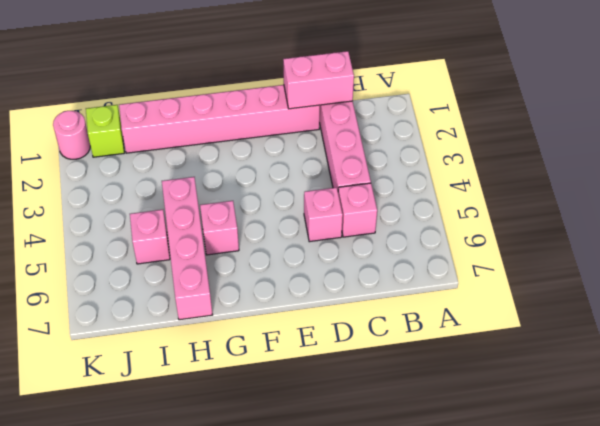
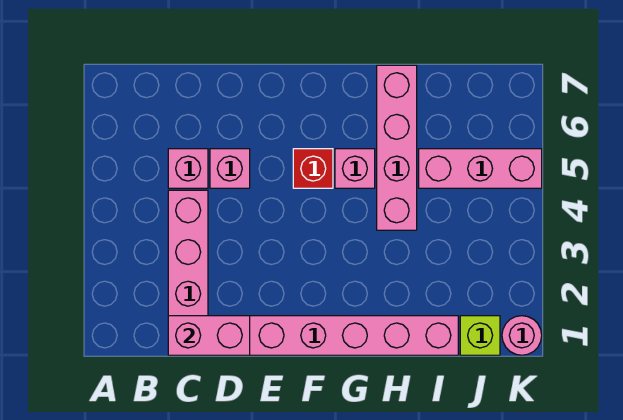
none -> red brick F5 level 1
pink brick I5 level 1 -> pink brick I5:K5 level 1

